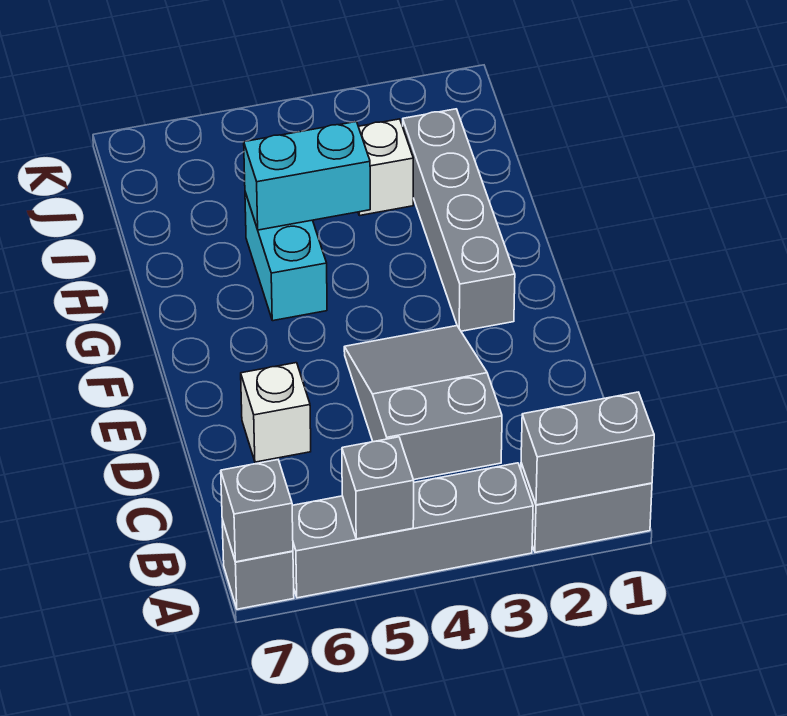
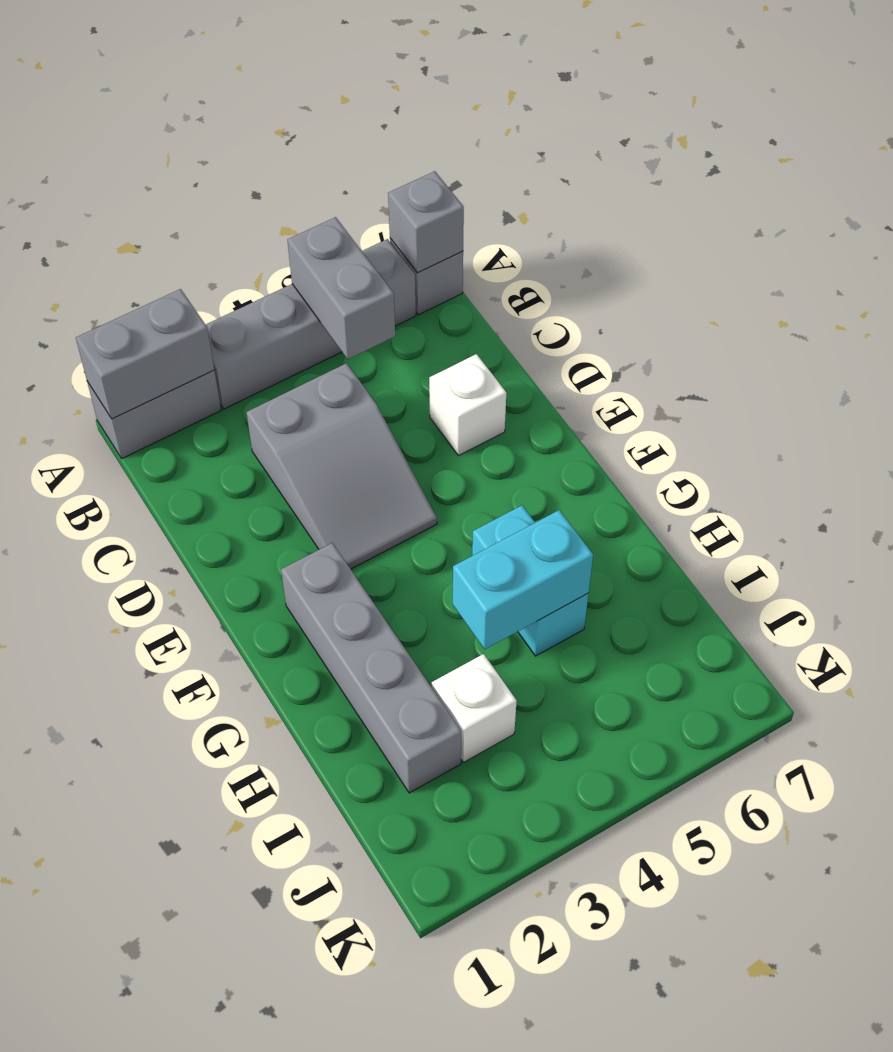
grey brick A5 level 2 -> grey brick A5:B5 level 2

